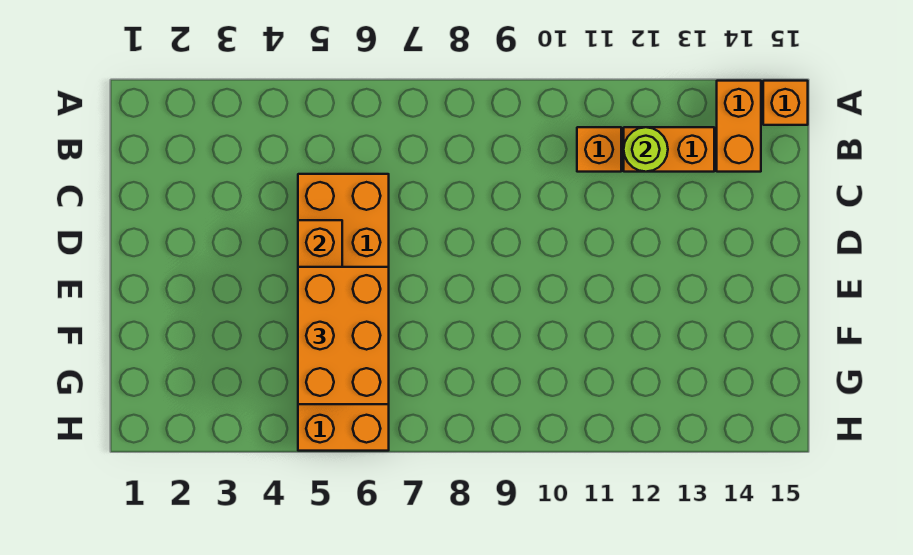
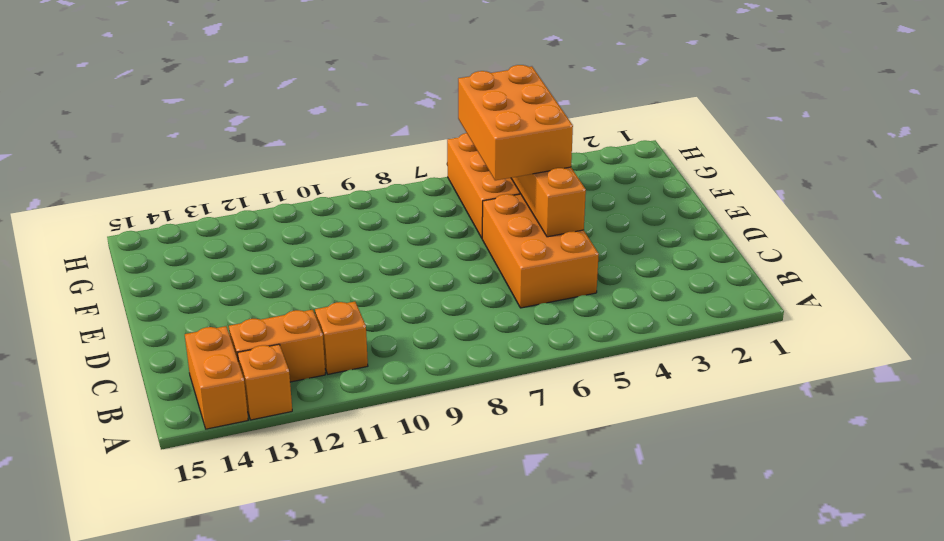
orange brick A15 level 1 -> orange brick A13 level 1
lime round brick B12 level 2 -> none

